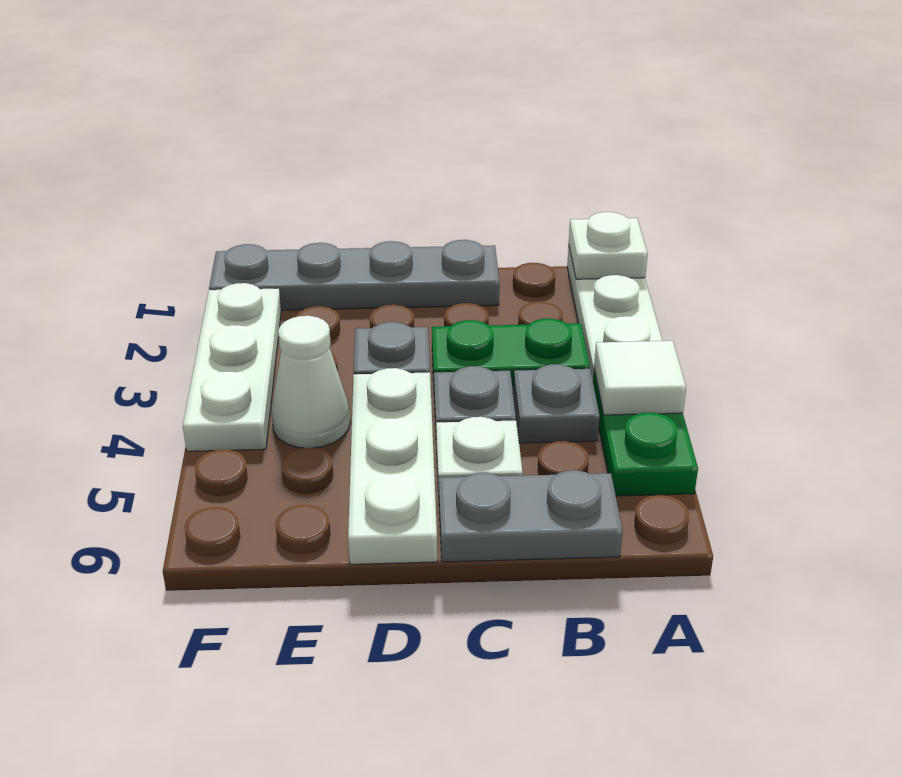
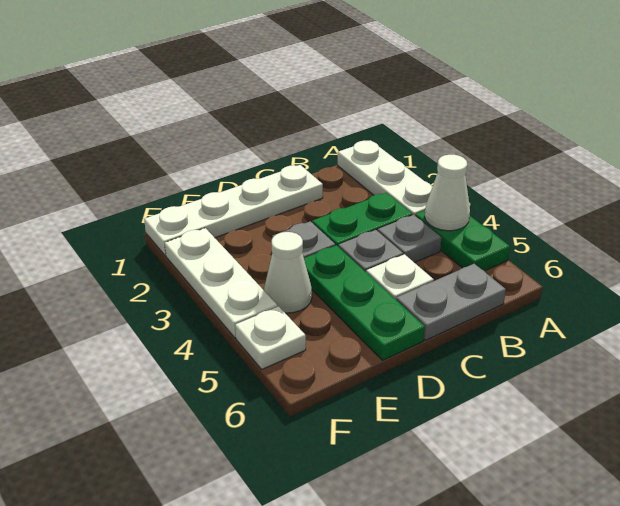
white plate A1 level 2 -> white plate F5 level 1
white tile A4 level 2 -> white cone A4 level 2
grey plate C1:F1 level 1 -> white plate C1:F1 level 1
white plate D4:D6 level 1 -> green plate D4:D6 level 1

